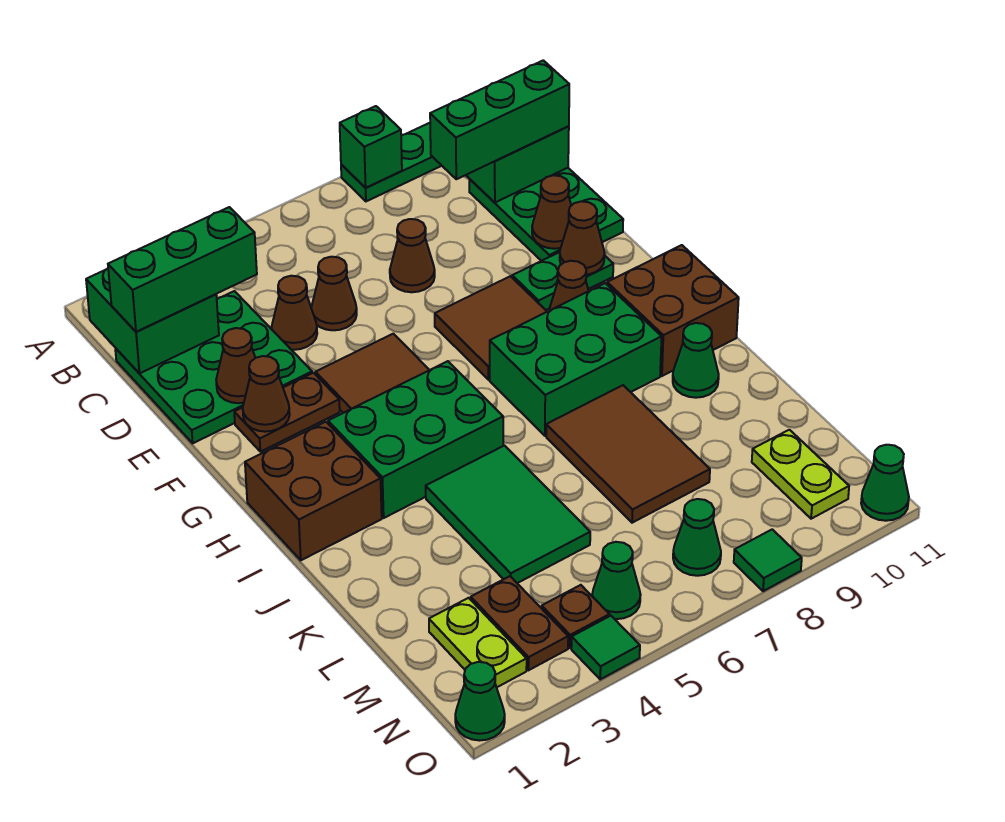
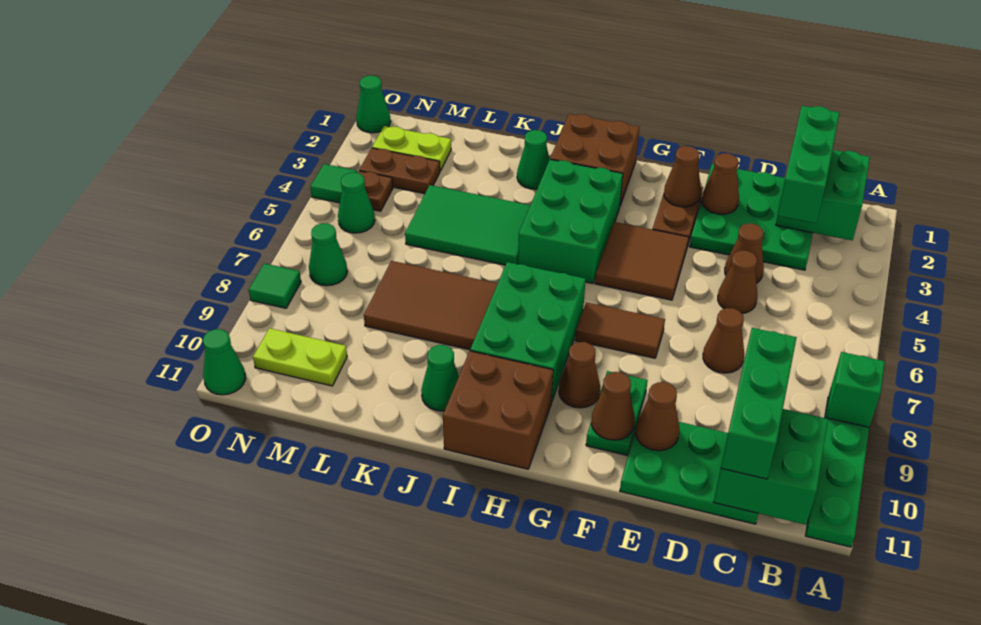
brown tile F7:G8 level 1 -> brown tile F7:G7 level 1
none -> green cone J2 level 1

